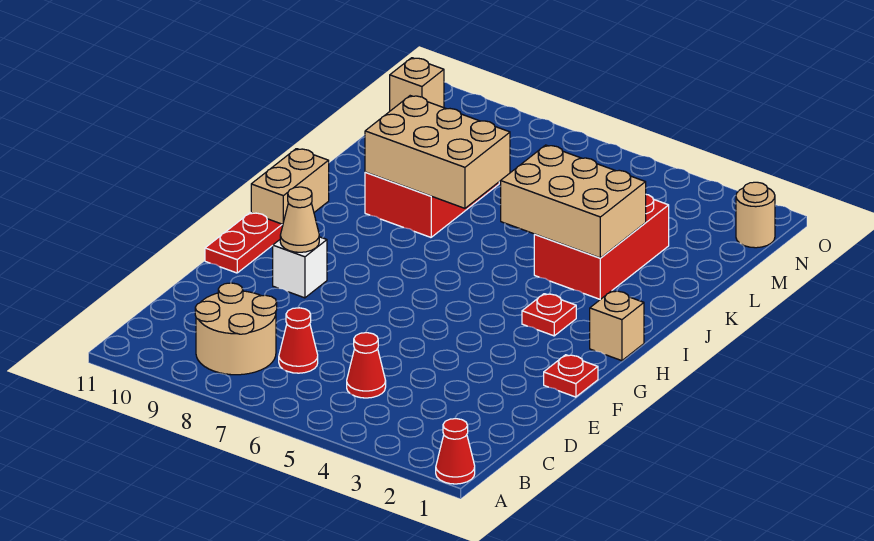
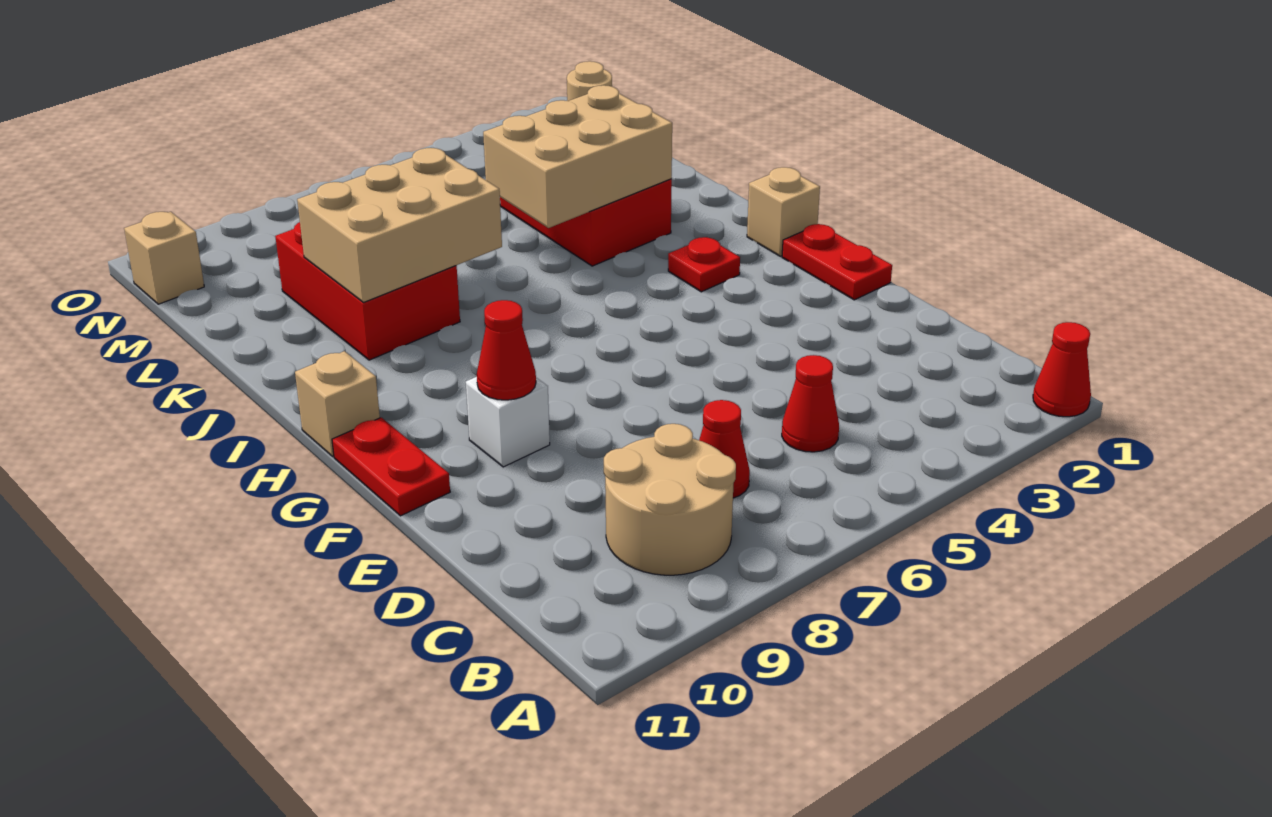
red plate F1 level 1 -> red plate F1:G1 level 1
tan cone F9 level 2 -> red cone F9 level 2
tan brick H11:I11 level 1 -> tan brick H11 level 1

